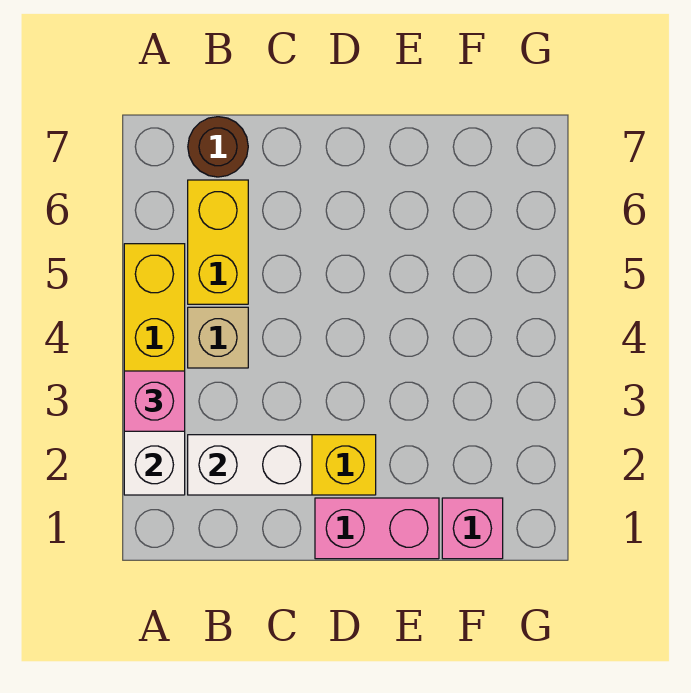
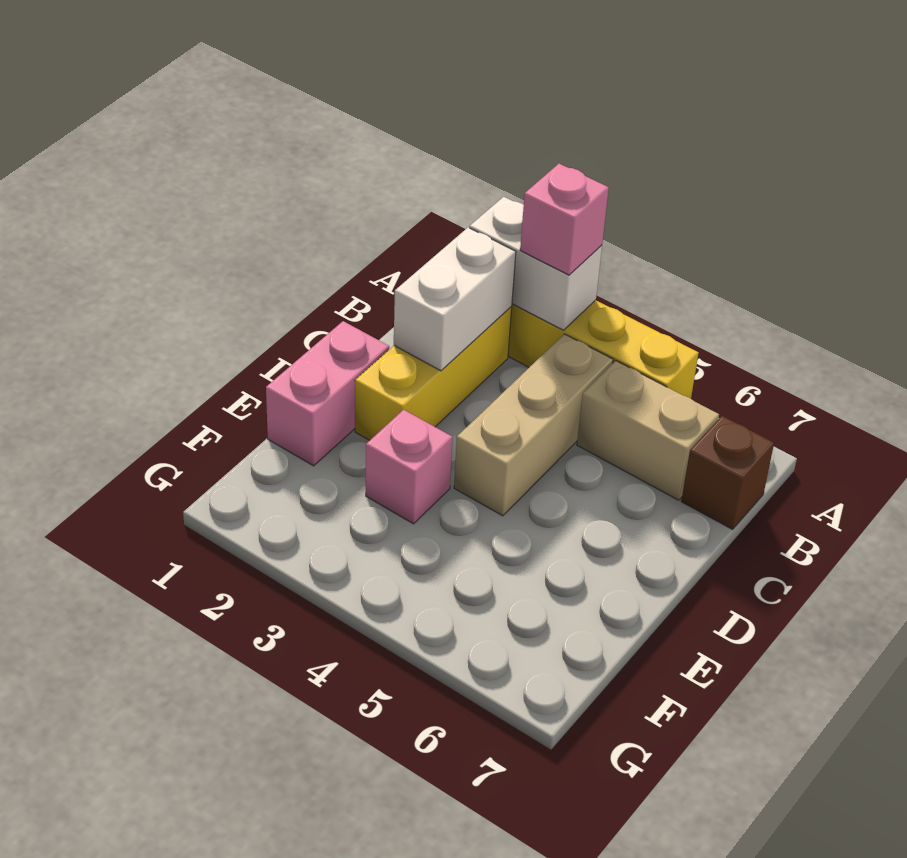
tan brick B4 level 1 -> tan brick B4:D4 level 1
yellow brick B5:B6 level 1 -> tan brick B5:B6 level 1
brown round brick B7 level 1 -> brown brick B7 level 1
pink brick F1 level 1 -> pink brick E3 level 1

